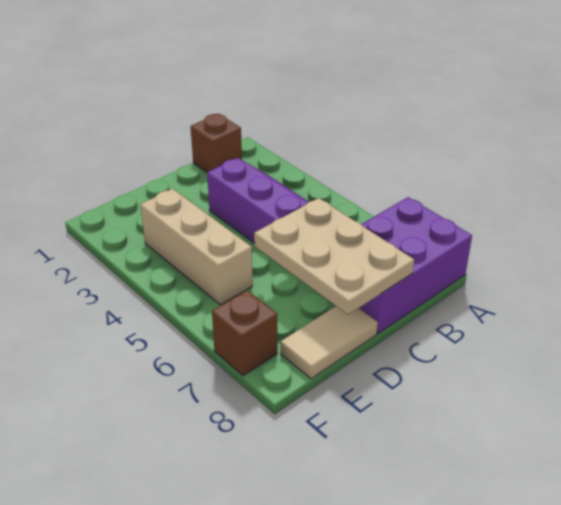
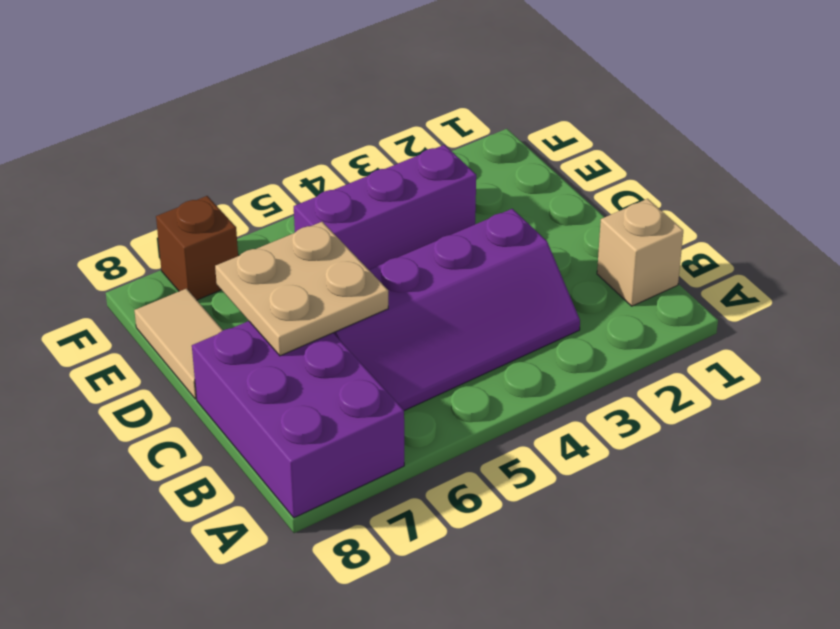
brown brick B1 level 1 -> tan brick B1 level 1
tan plate C6:D8 level 2 -> tan plate C6:D7 level 2
tan brick E3:E5 level 1 -> purple brick E3:E5 level 1

